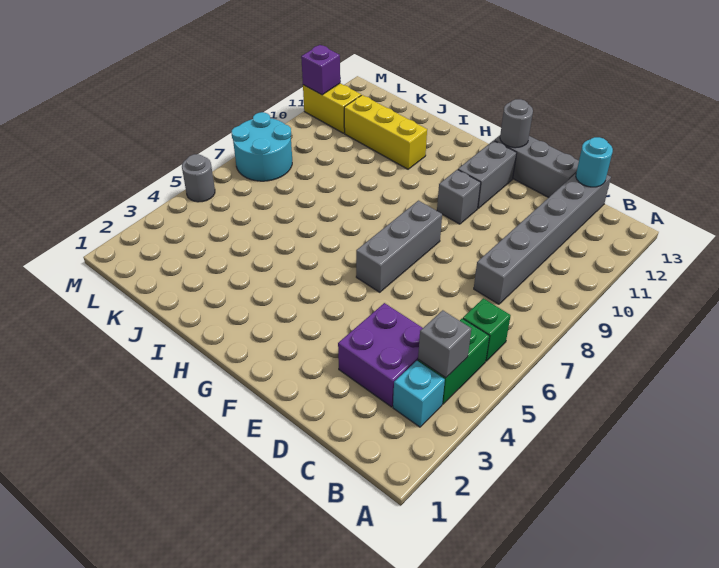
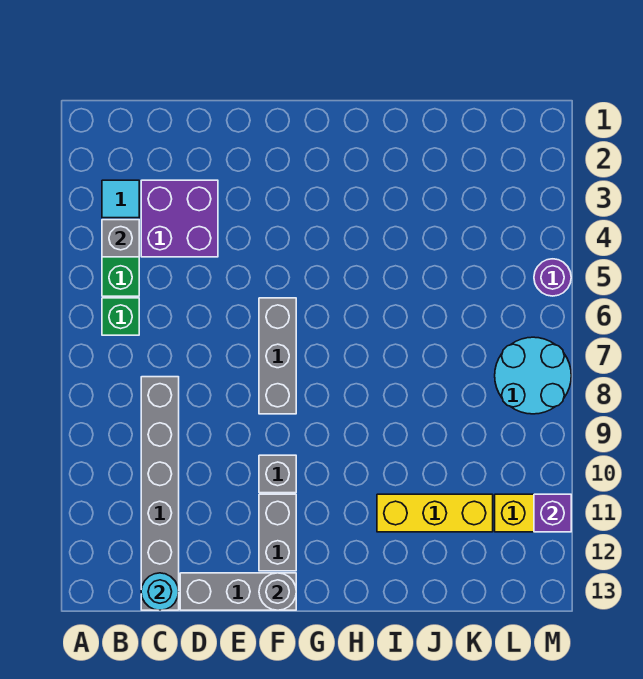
cyan brick B3 level 1 -> cyan tile B3 level 1
grey round brick M5 level 1 -> purple round brick M5 level 1

